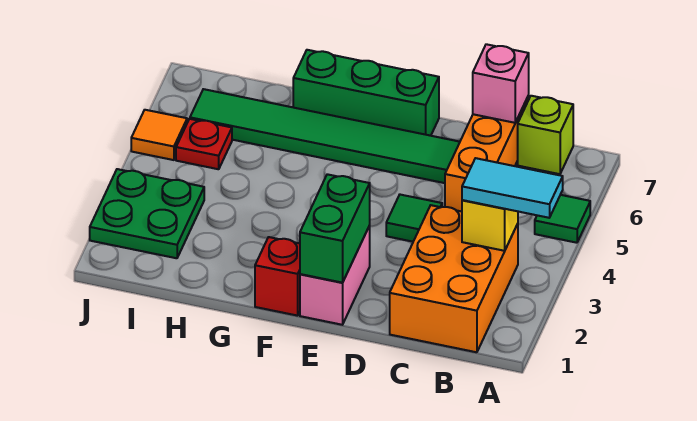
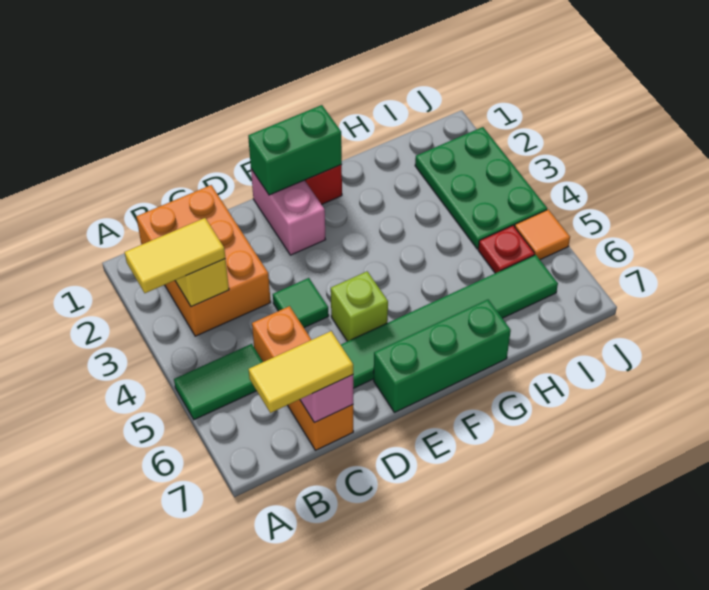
cyan tile A3:B3 level 3 -> yellow tile A3:B3 level 3
green tile A5 level 1 -> green tile A5:B5 level 1
lime brick B7 level 1 -> lime brick E5 level 1
none -> yellow tile B7:C7 level 3
green brick E1:E2 level 2 -> green brick E1:F1 level 2
green plate I2:J3 level 1 -> green plate I2:J4 level 1

